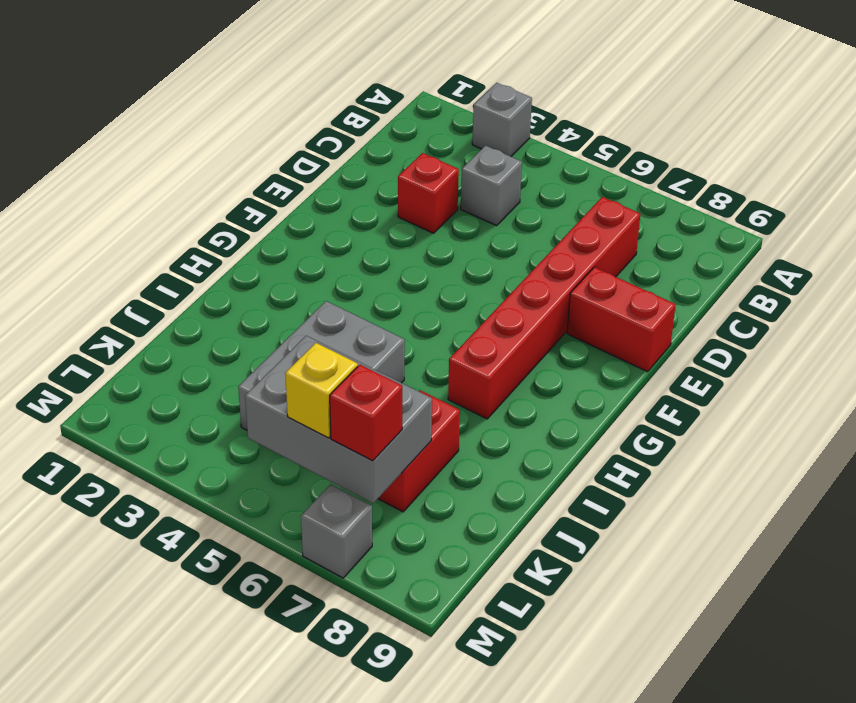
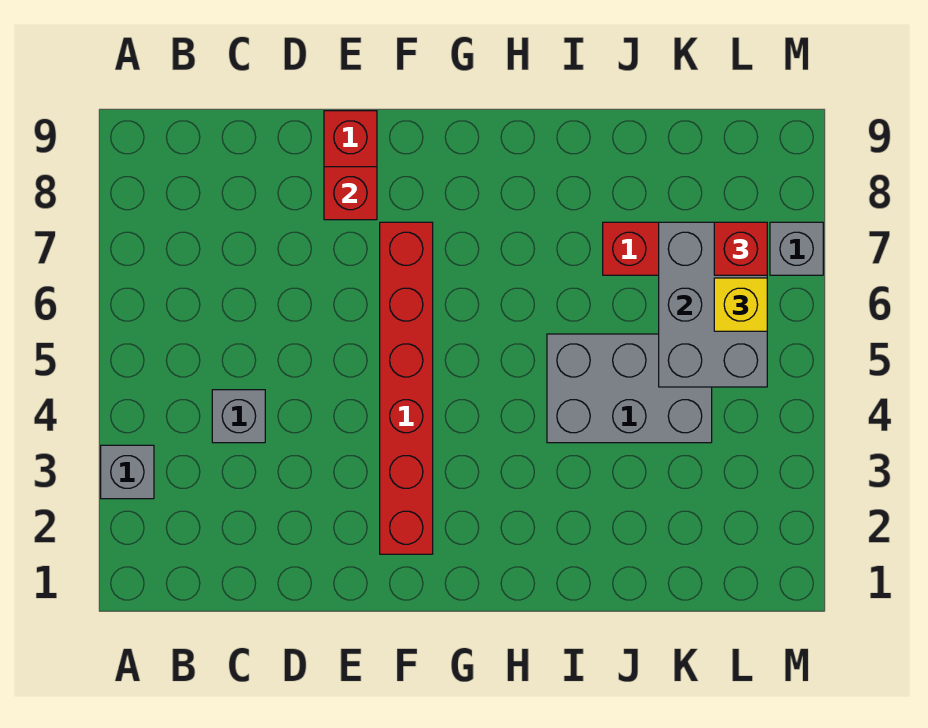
red brick C7:H7 level 1 -> red brick F2:F7 level 1
red brick D3 level 1 -> red brick E8 level 2

